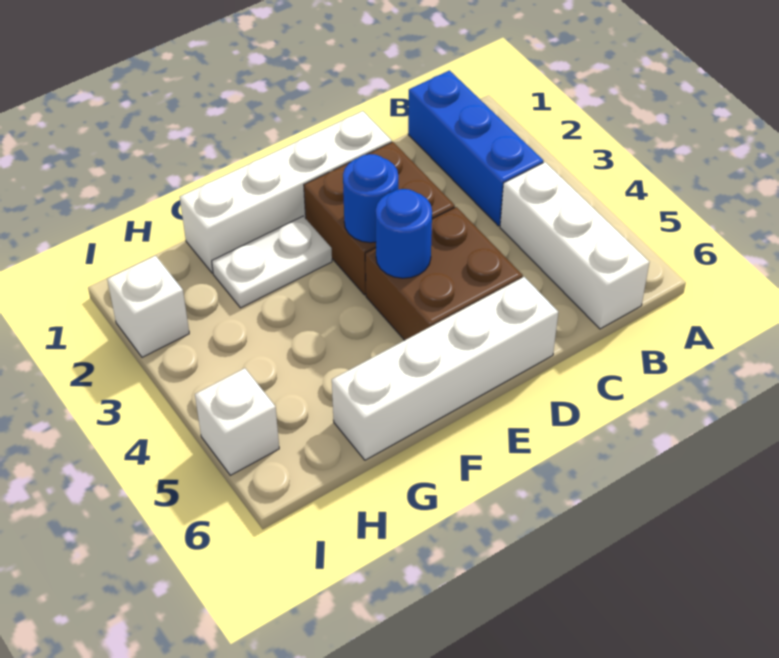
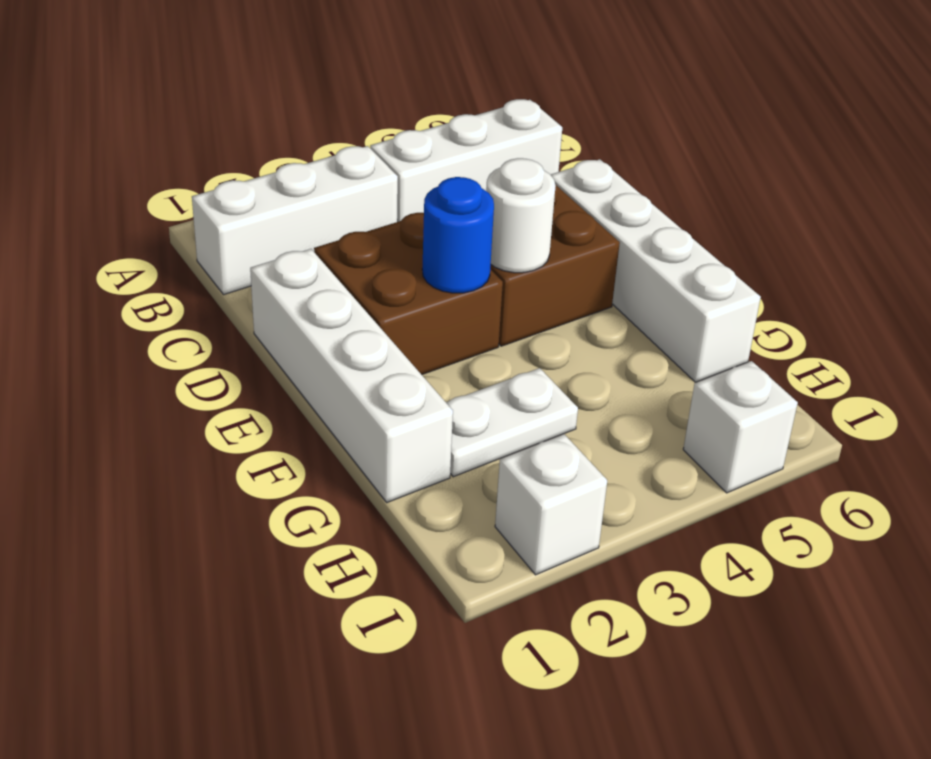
blue brick B1:B3 level 1 -> white brick B1:B3 level 1
blue round brick E4 level 2 -> white round brick E4 level 2
white plate F2:G2 level 1 -> white plate G2:G3 level 1

